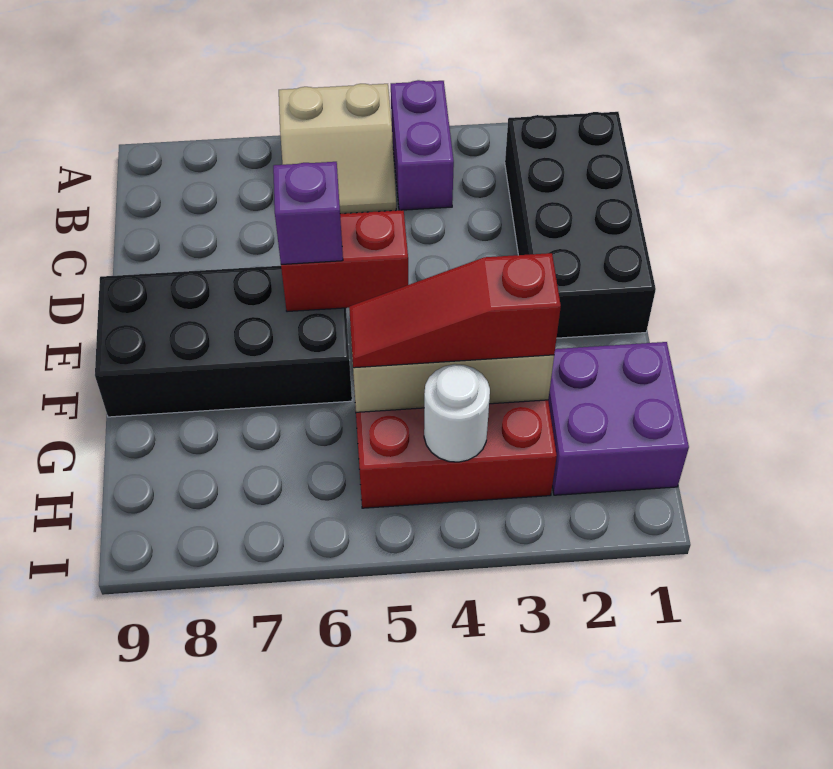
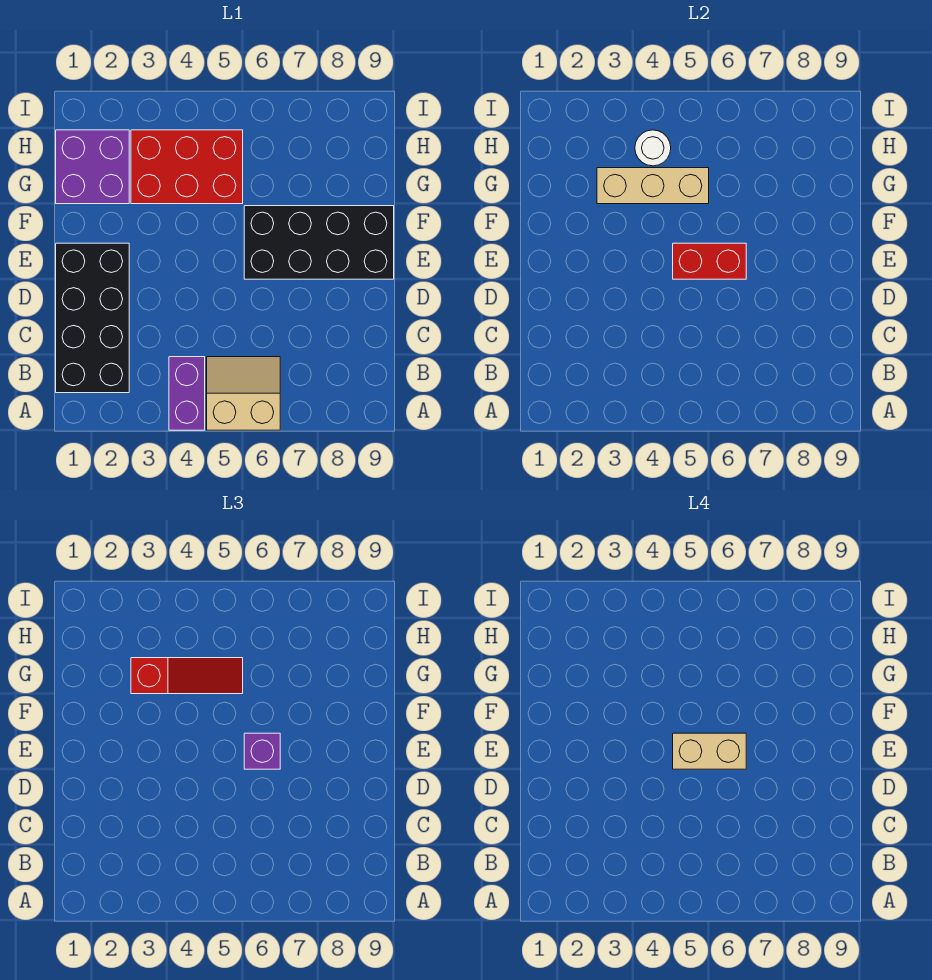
none -> tan brick E5:E6 level 4

